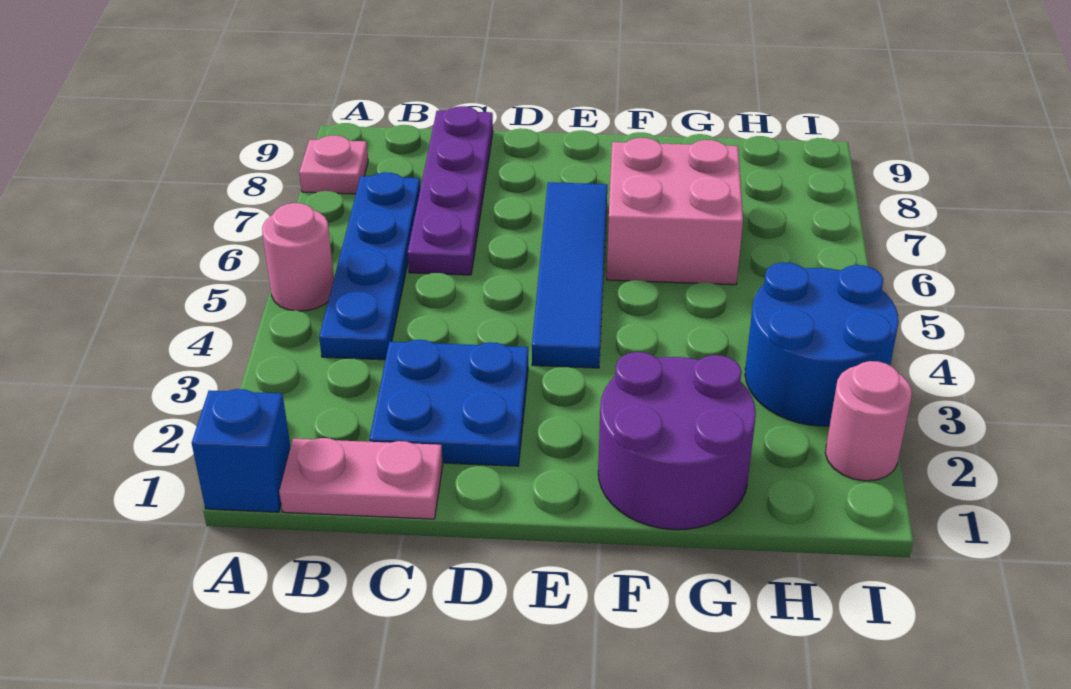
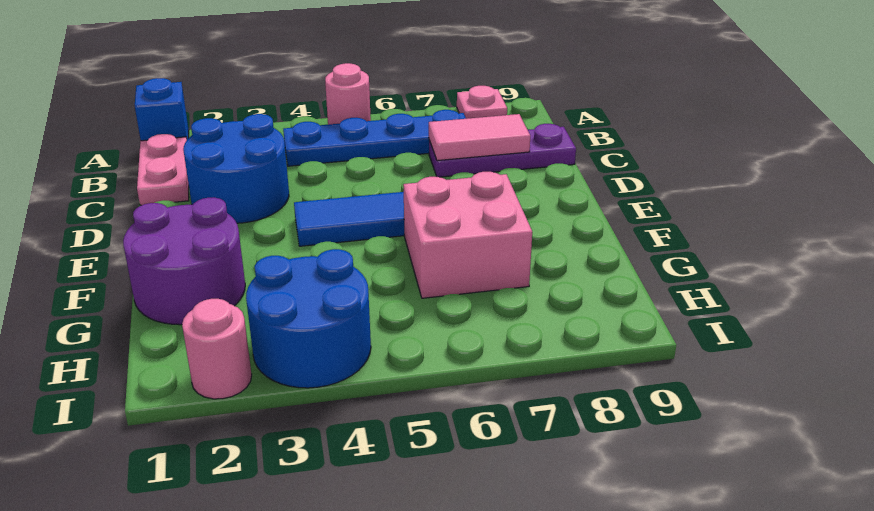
blue plate C2:D3 level 1 -> blue round brick C2:D3 level 1
purple plate C6:C9 level 1 -> purple plate C7:C9 level 1
none -> pink tile C7:C8 level 2

